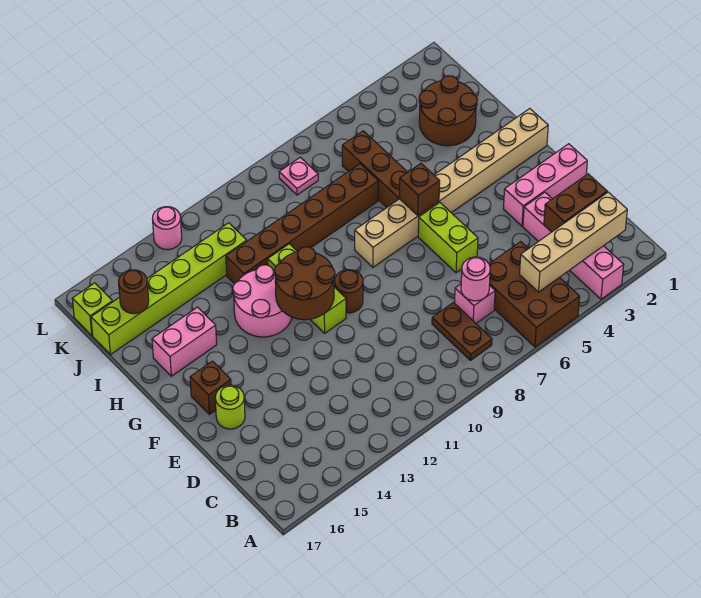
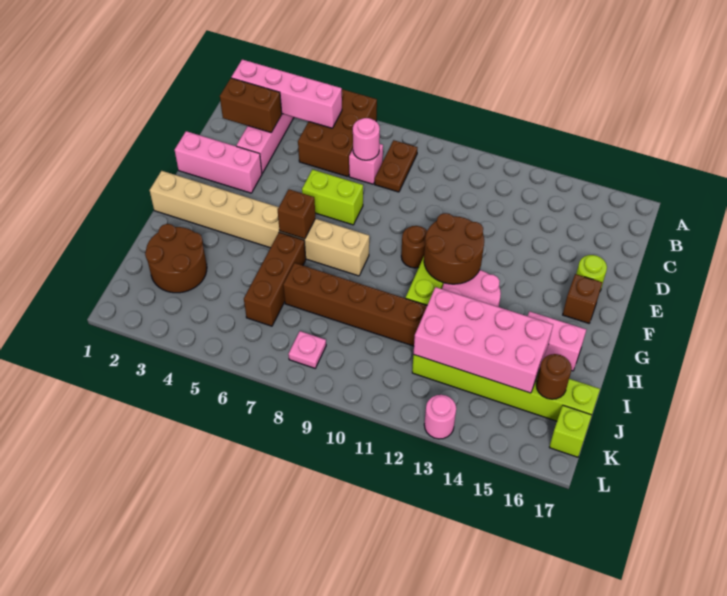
tan brick B2:B5 level 2 -> pink brick B2:B5 level 2
lime brick E6:F6 level 1 -> lime brick E6:E7 level 1
none -> pink brick I12:J15 level 2

